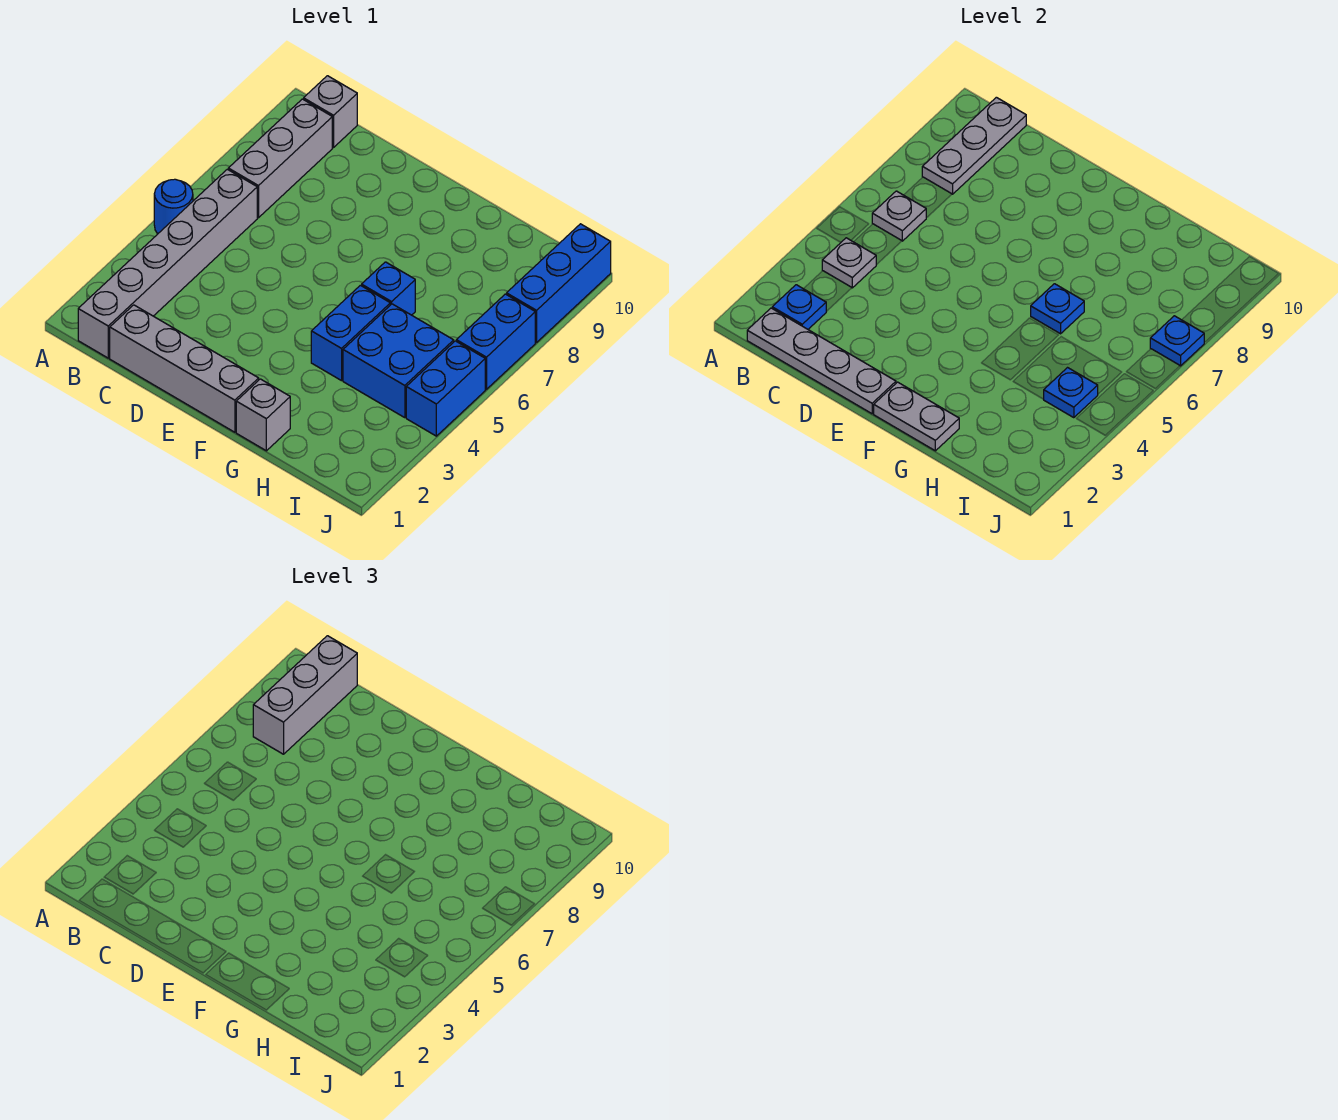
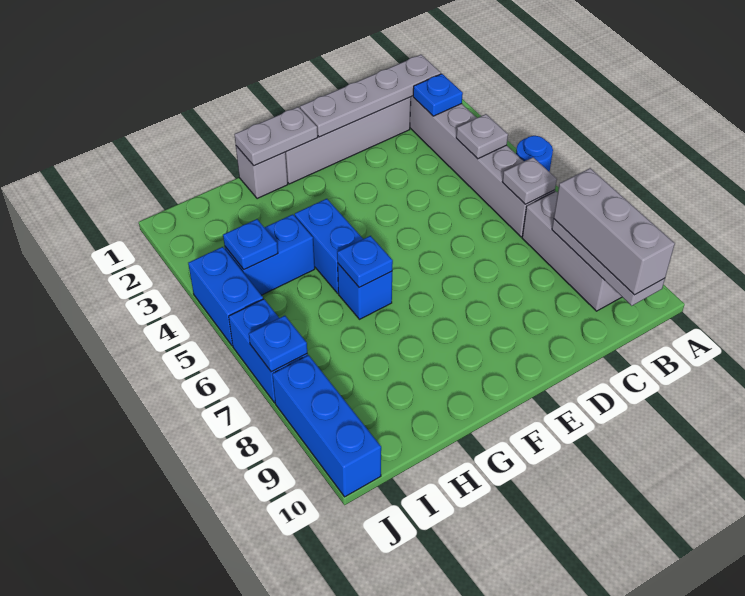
grey brick B10 level 1 -> none
blue brick H4:I5 level 1 -> blue brick H4:I4 level 1

